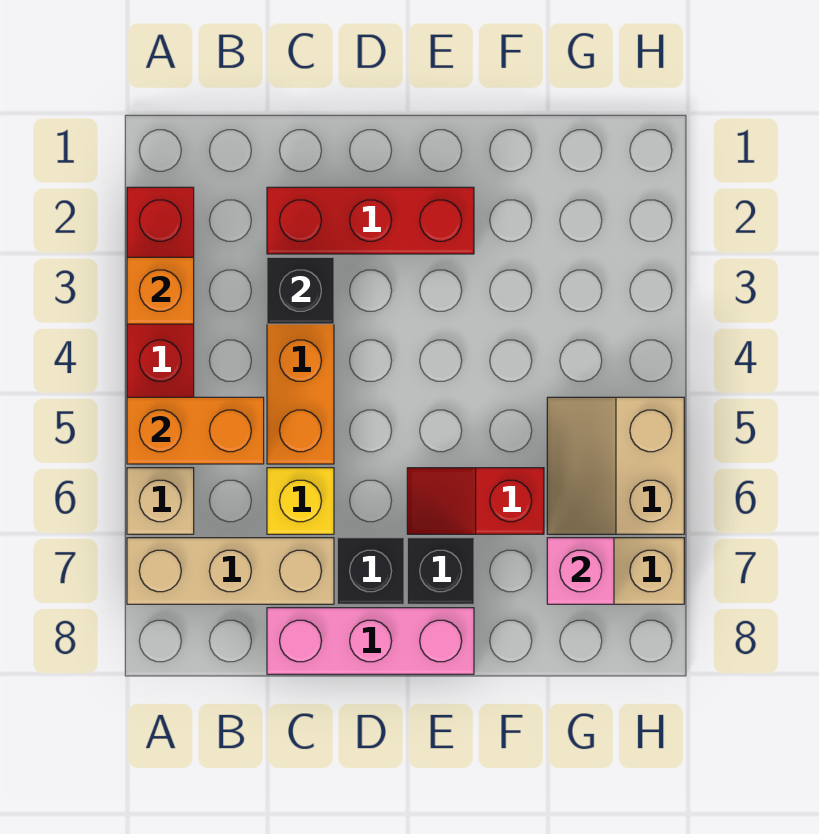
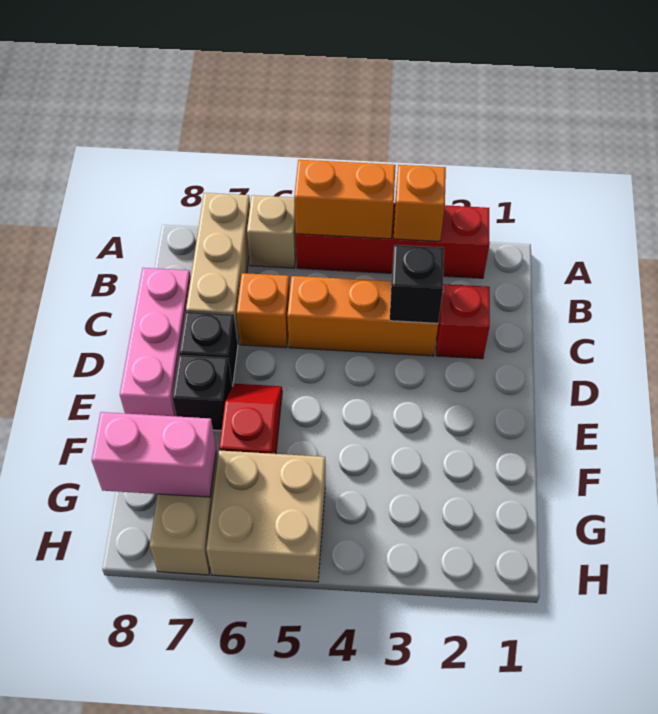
orange brick A5:B5 level 2 -> orange brick A4:A5 level 2
red brick C2:E2 level 1 -> red brick C2 level 1
yellow brick C6 level 1 -> orange brick C6 level 1
tan slope G5:H6 level 1 top H -> tan brick G5:H6 level 1
pink brick G7 level 2 -> pink brick G7:G8 level 2

